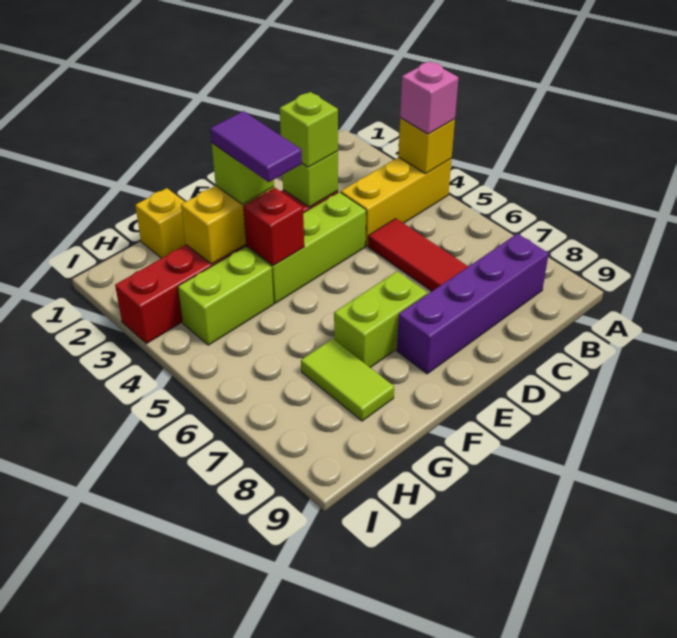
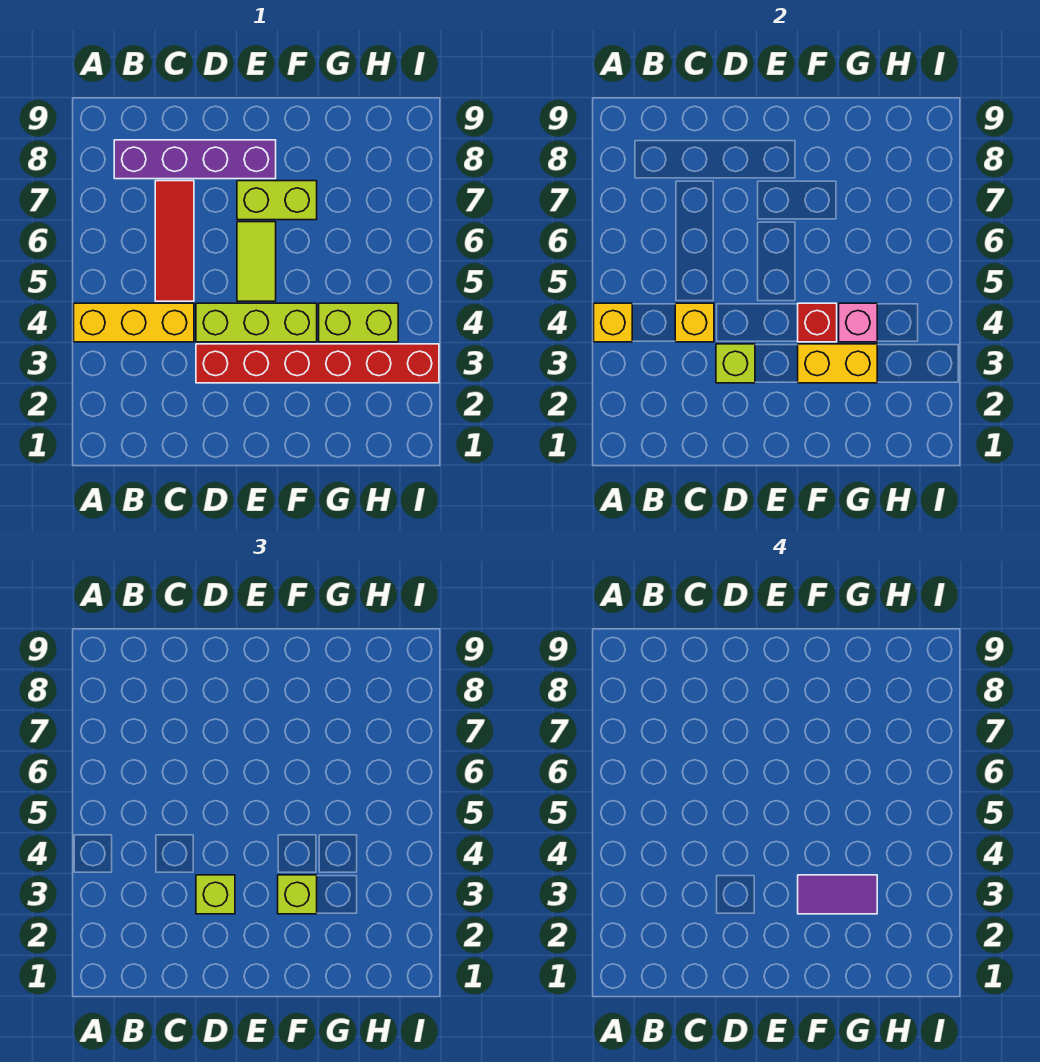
pink brick A4 level 3 -> pink brick G4 level 2
purple tile F3:F4 level 4 -> purple tile F3:G3 level 4
yellow brick G1 level 1 -> yellow brick C4 level 2
lime tile G7:G8 level 1 -> lime tile E5:E6 level 1

